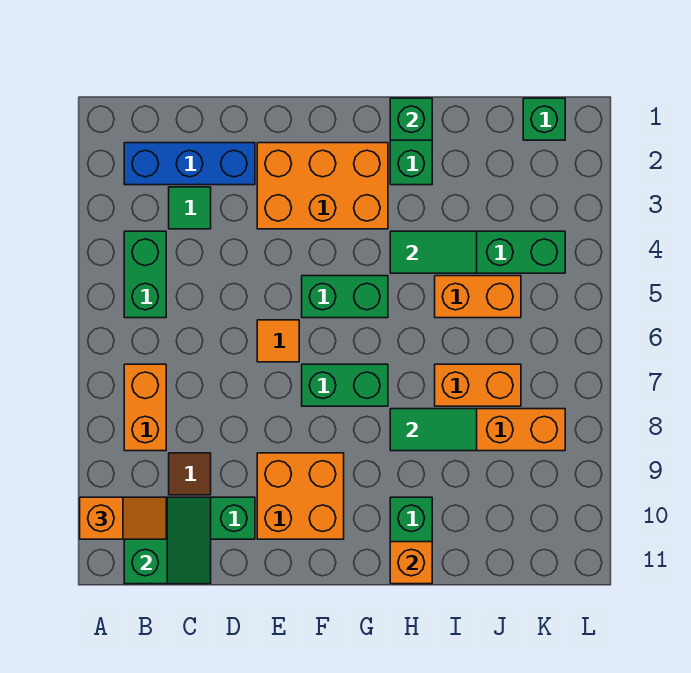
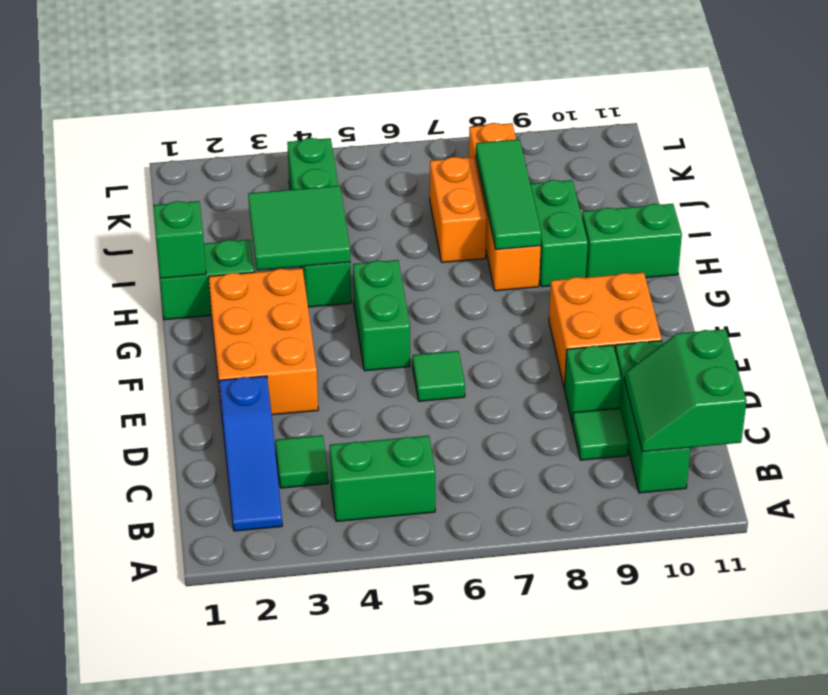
orange slope A10:B10 level 3 top A -> none
blue brick B2:D2 level 1 -> blue slope B2:D2 level 1 top D
orange brick B7:B8 level 1 -> none
green slope B10:C11 level 2 top B -> green slope B10:C11 level 2 top 11
brown tile C9 level 1 -> green tile C9 level 1
orange tile E6 level 1 -> green tile E6 level 1
green brick F7:G7 level 1 -> green brick H9:I9 level 1
green tile H4:I4 level 2 -> green tile H3:I4 level 2
green tile H8:I8 level 2 -> green tile H8:J8 level 2
orange brick H11 level 2 -> none
orange brick I5:J5 level 1 -> none
green brick K1 level 1 -> green brick D9 level 1

